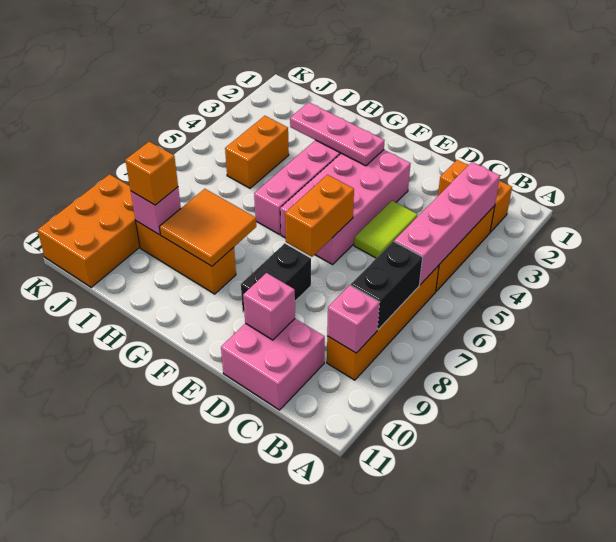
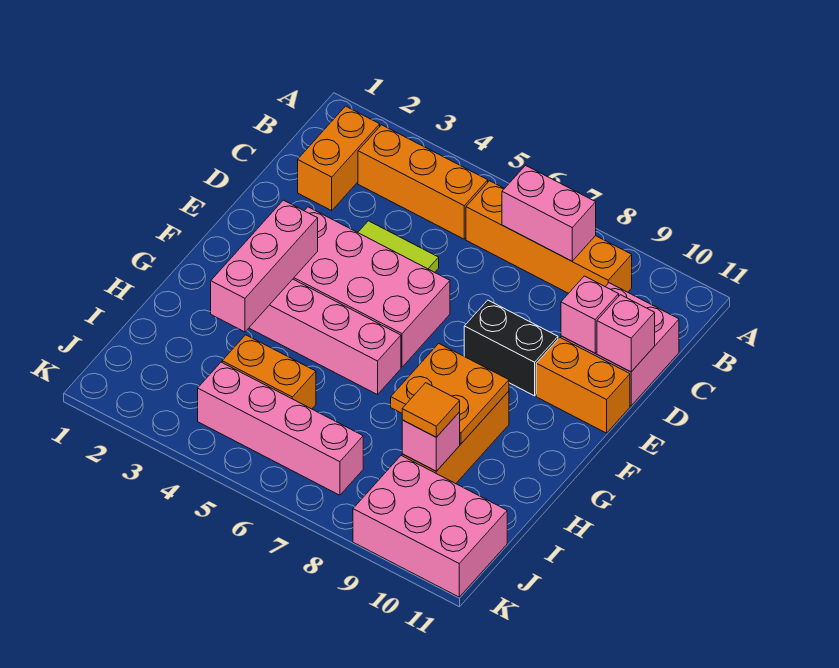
pink brick B3:B6 level 2 -> pink brick J4:J7 level 1
black brick B7:B8 level 2 -> pink brick B7:B8 level 2
pink brick B9 level 2 -> pink brick D11 level 2
orange brick E6:E7 level 2 -> orange brick E10:E11 level 1
pink plate F3:H3 level 2 -> pink brick F3:H3 level 2
orange tile G8:H9 level 2 -> orange plate G8:H9 level 2
orange brick I9 level 3 -> orange tile I9 level 3
orange brick J9:K11 level 1 -> pink brick J9:K11 level 1

